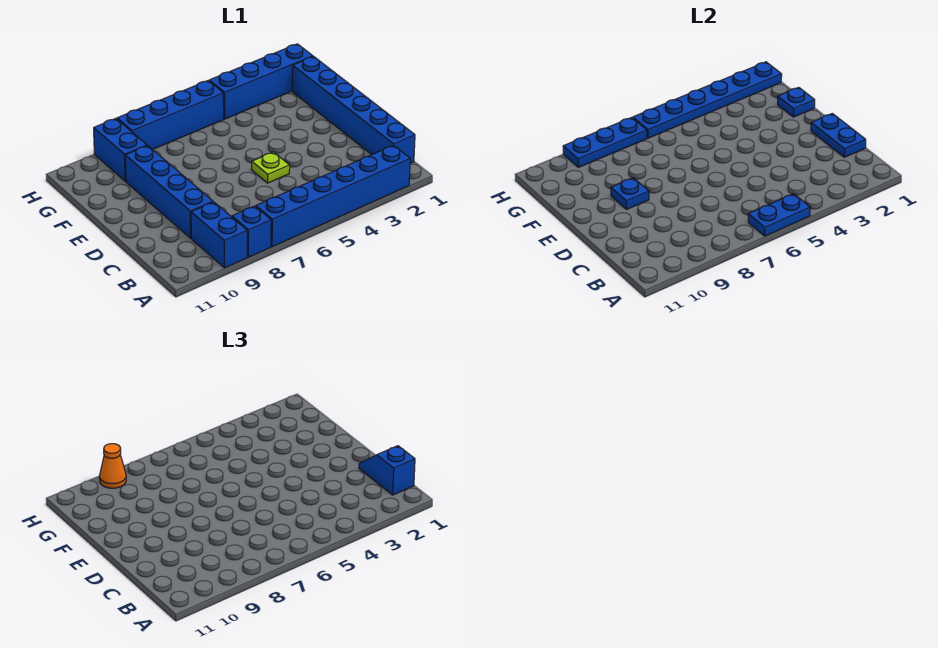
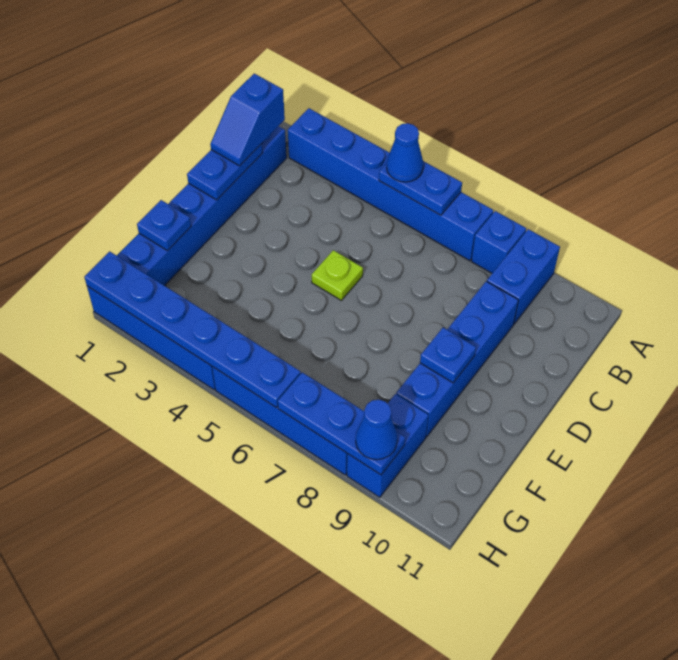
none -> blue cone A5 level 3
orange cone H9 level 3 -> blue cone H9 level 3

